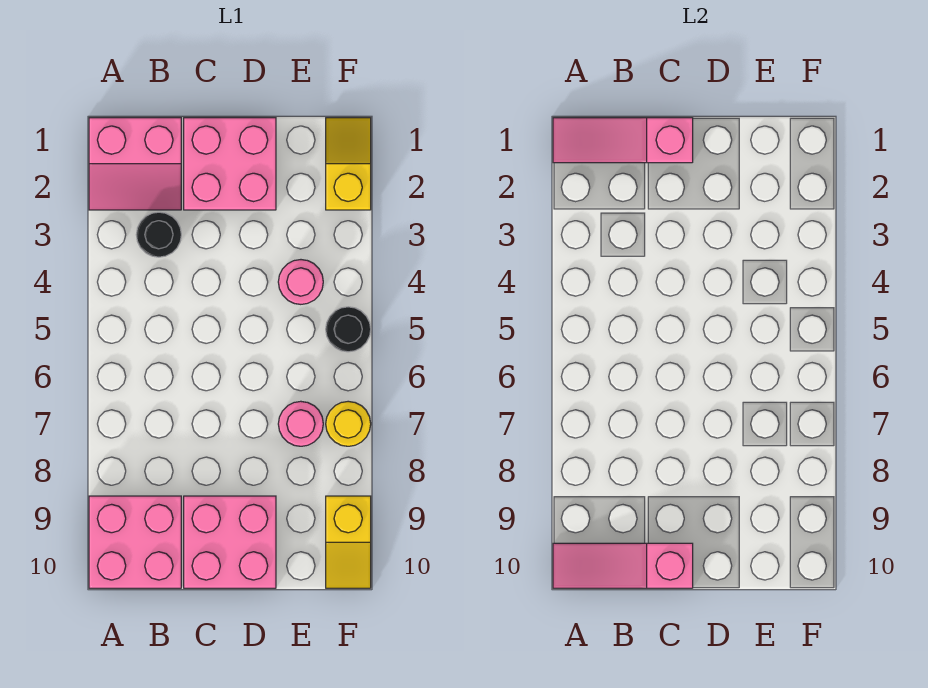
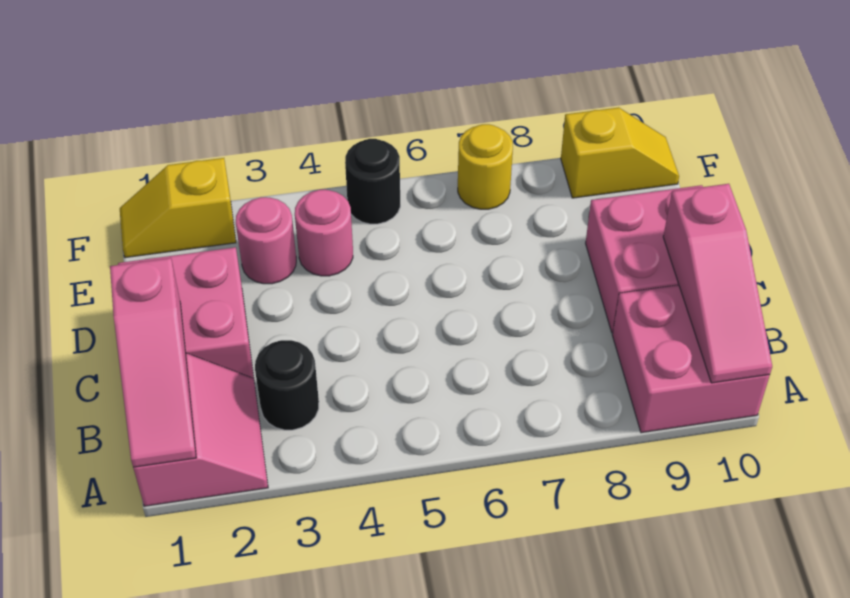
pink round brick E7 level 1 -> pink round brick E3 level 1

